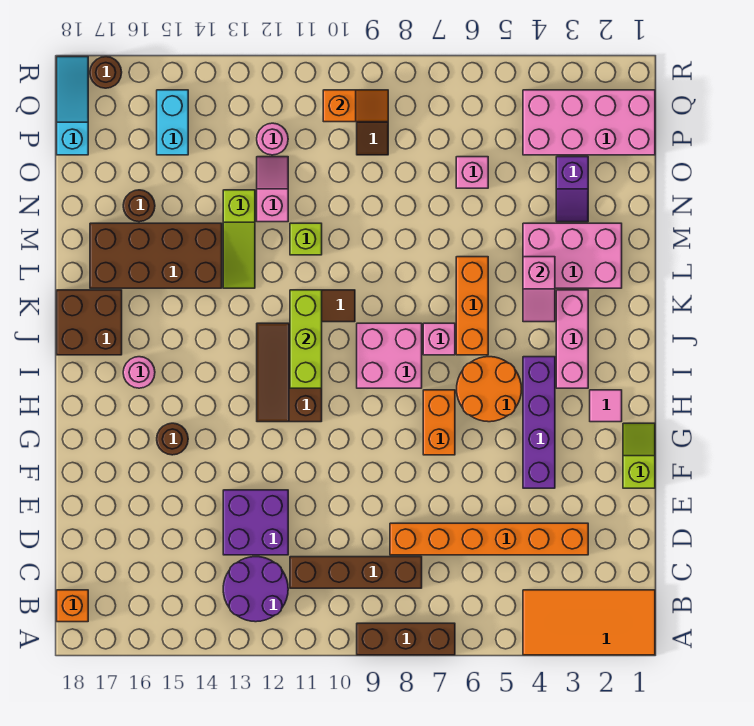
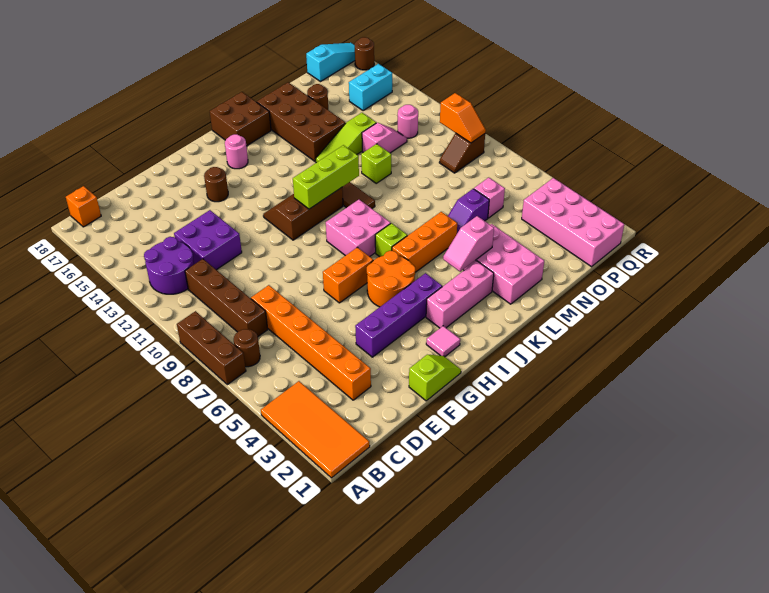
none -> brown round brick B7 level 1
pink brick J7 level 1 -> lime brick J7 level 1
purple slope N3:O3 level 1 top O -> purple slope M6:N6 level 1 top N

